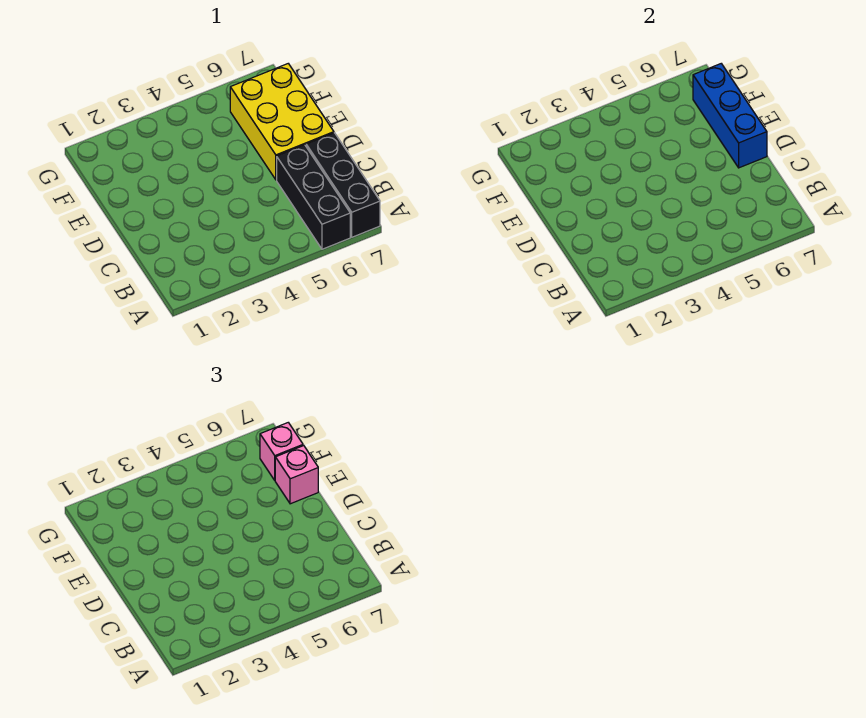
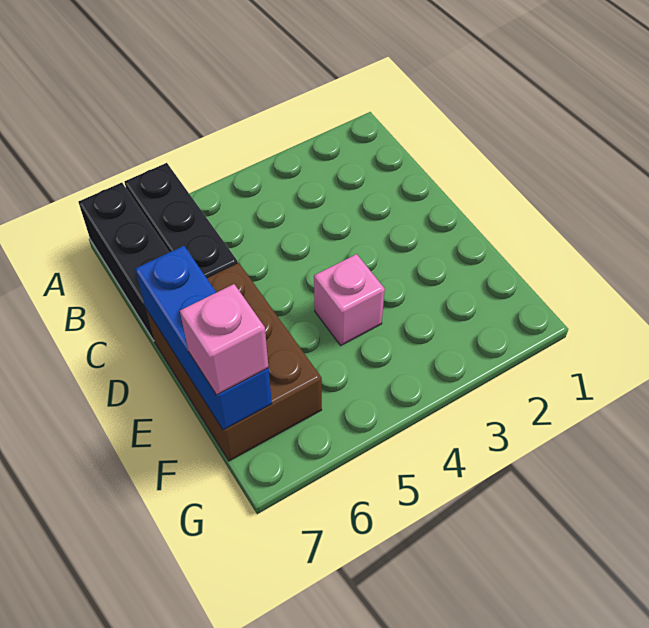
yellow brick D6:F7 level 1 -> brown brick D6:F7 level 1
pink brick E7 level 3 -> pink brick E4 level 1

